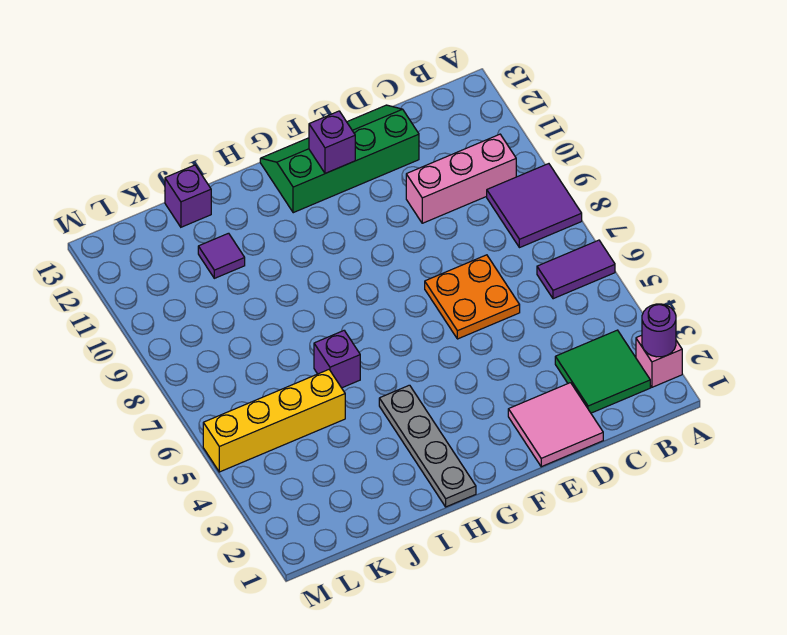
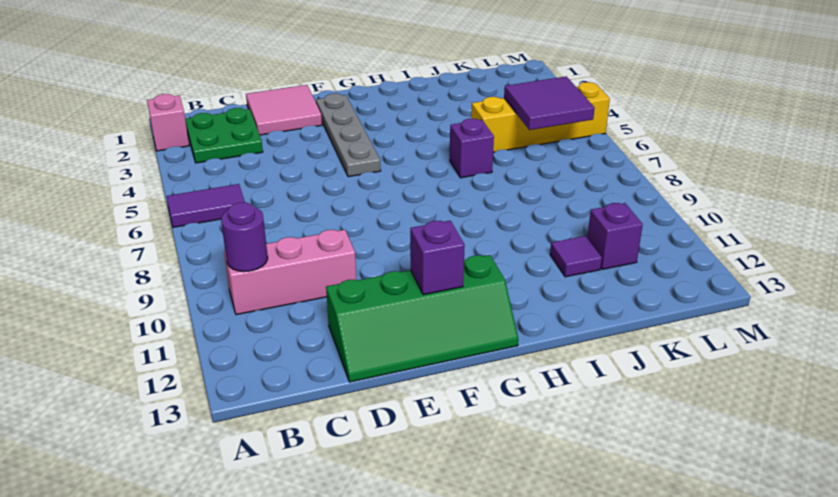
purple round brick A2 level 2 -> purple round brick B10 level 2
purple tile A8:B9 level 1 -> purple tile K5:L6 level 2
green tile B2:C3 level 1 -> green plate B2:C3 level 1
orange plate D6:E7 level 1 -> none
grey plate H1:H4 level 1 -> grey plate F2:F5 level 1
purple brick J13 level 1 -> purple brick K11 level 1

